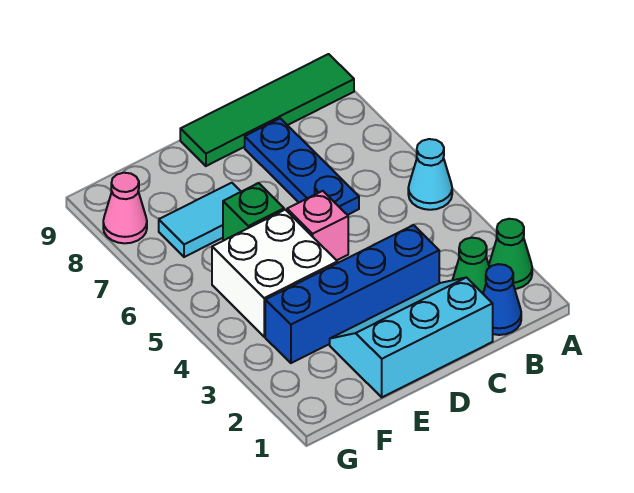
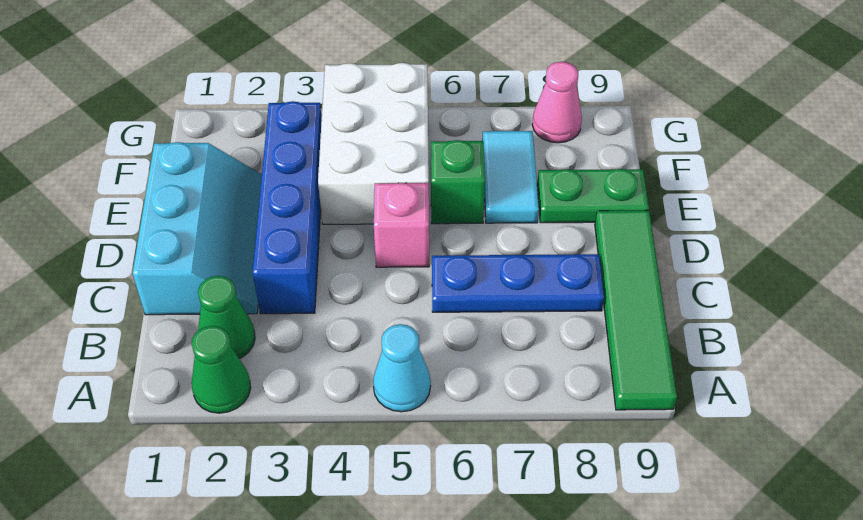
blue cone B1 level 1 -> none
white brick E4:F5 level 1 -> white brick E4:G5 level 1
none -> green plate E8:E9 level 1

